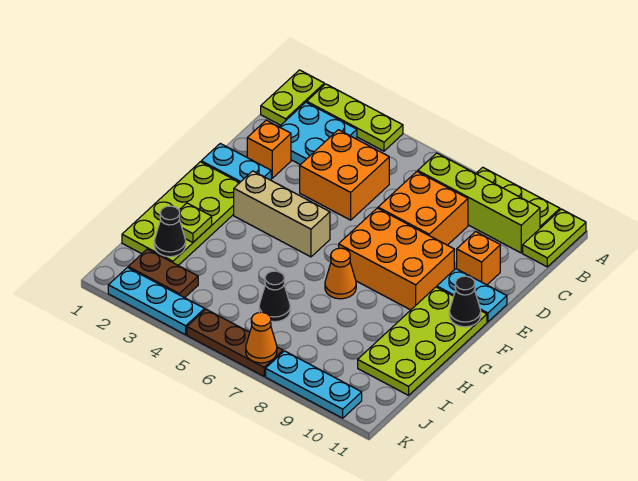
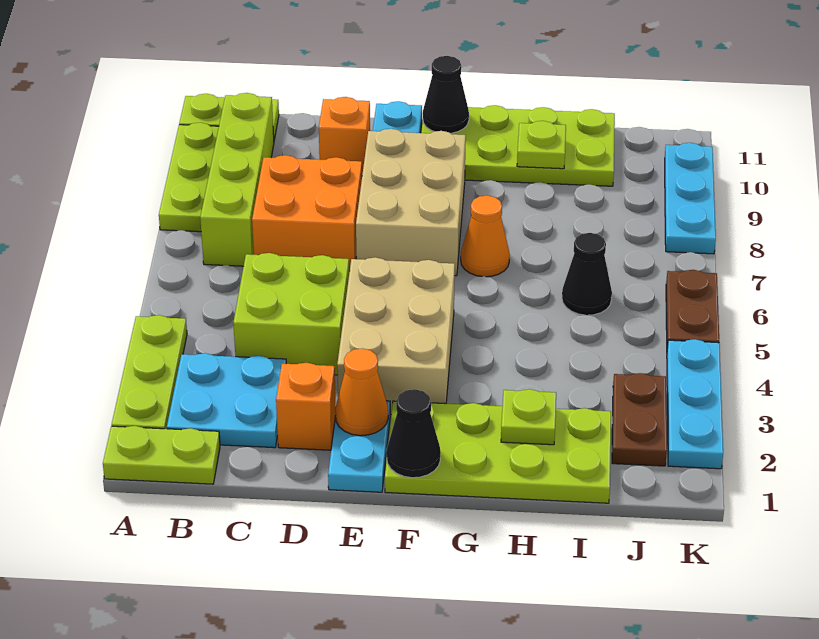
orange brick C4:D5 level 1 -> lime brick C4:D5 level 1
orange brick E7:F9 level 1 -> tan brick E7:F9 level 1
tan brick F3:F5 level 1 -> tan brick E3:F5 level 1
none -> lime plate H10 level 2
black cone I2 level 2 -> black cone F1 level 2
brown plate K5:K7 level 1 -> brown plate K5:K6 level 1
orange cone K7 level 2 -> orange cone E2 level 2

